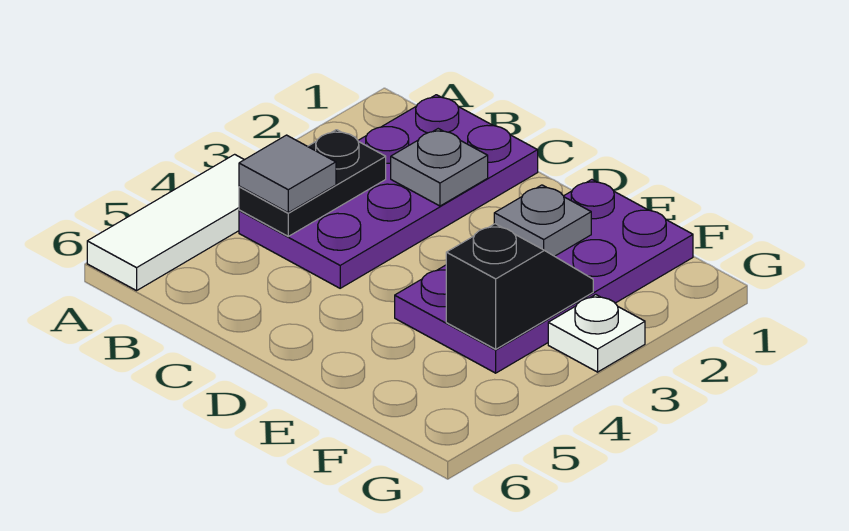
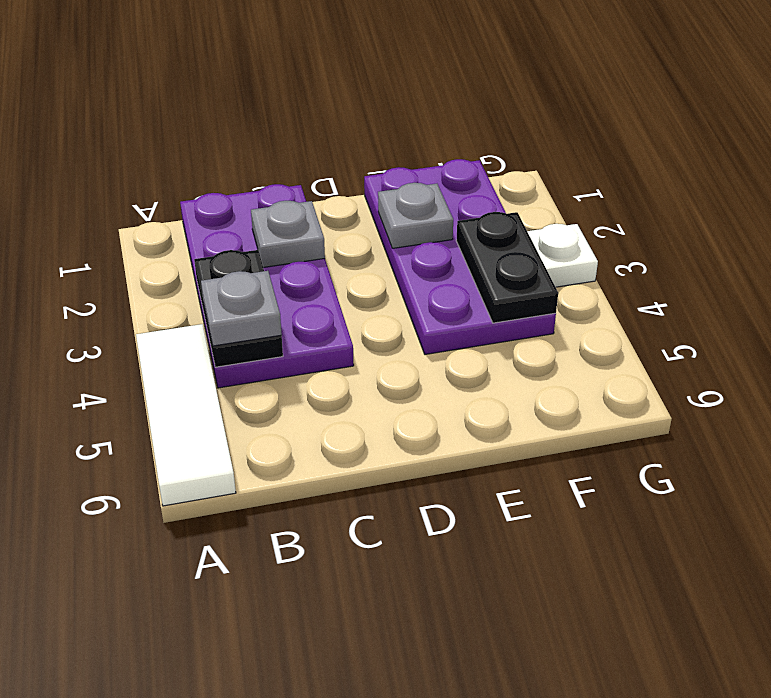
grey tile B4 level 3 -> grey plate B4 level 3
black slope F3:F4 level 2 top 4 -> black plate F3:F4 level 2

